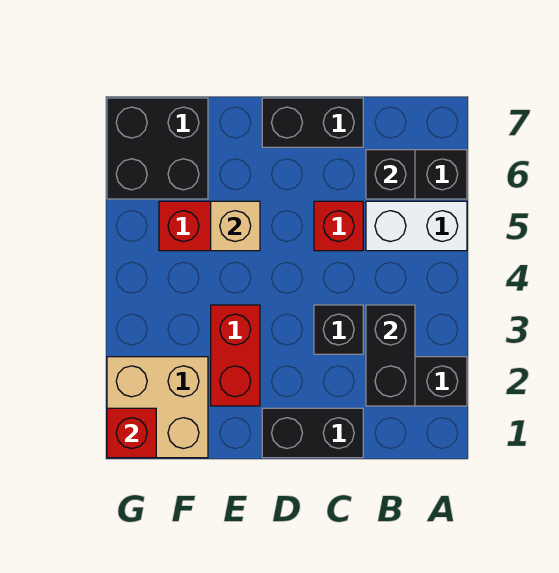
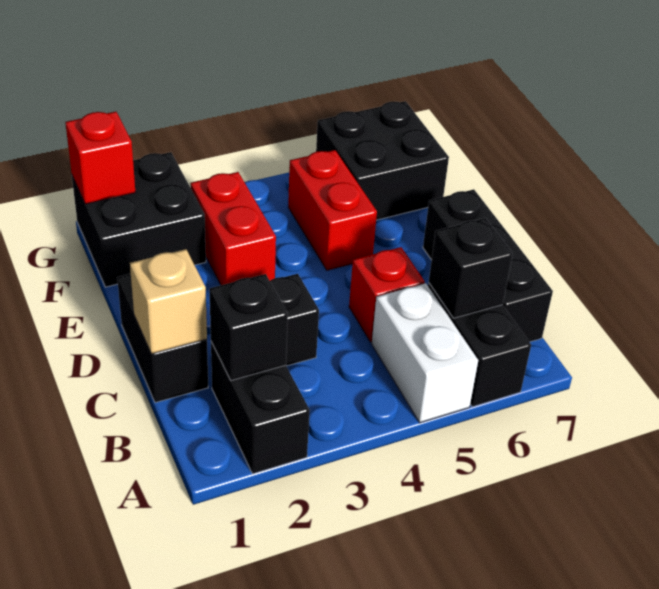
black brick B2:B3 level 2 -> black brick B2 level 2
black brick C7:D7 level 1 -> black brick B7:D7 level 1
red brick E2:E3 level 1 -> red brick E3:F3 level 1
tan brick E5 level 2 -> tan brick C1 level 2
tan brick F1:G2 level 1 -> black brick F1:G2 level 1

